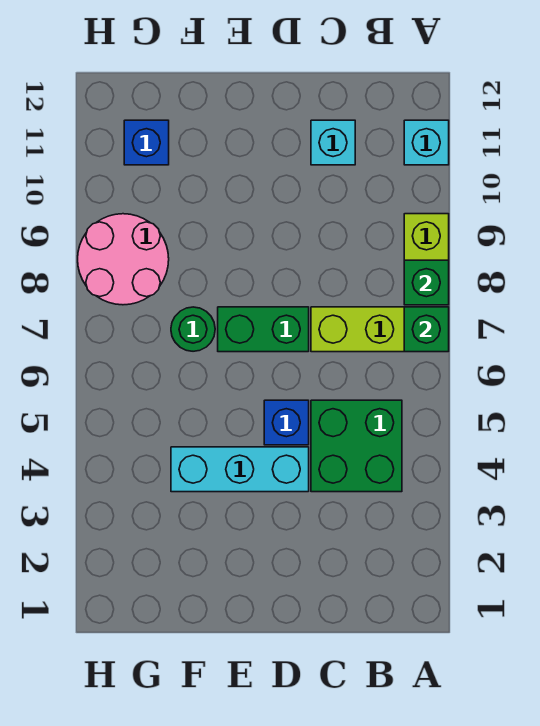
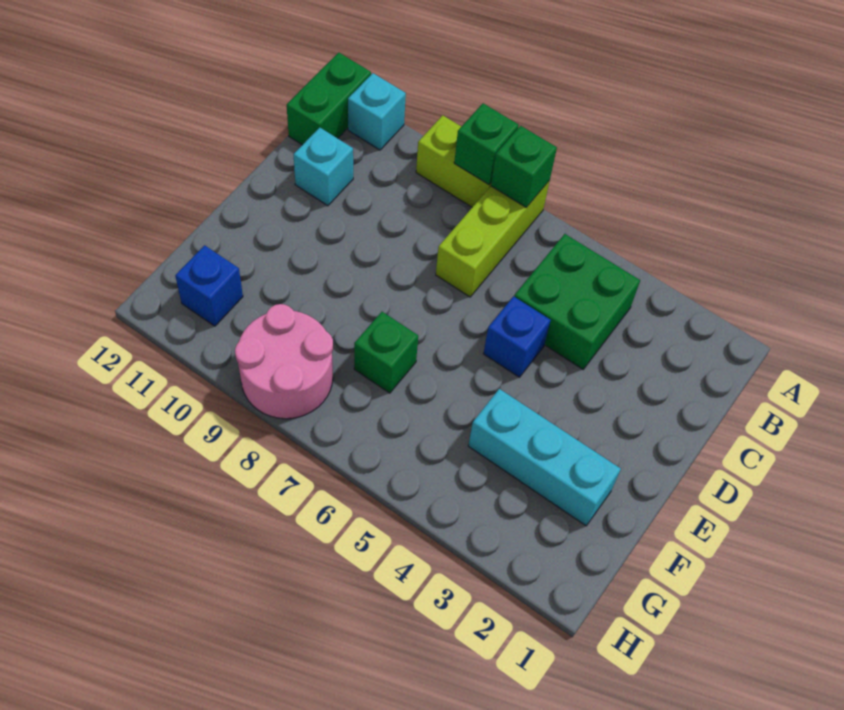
cyan brick D4:F4 level 1 -> cyan brick F2:F4 level 1
green brick D7:E7 level 1 -> green brick A12:B12 level 1
green round brick F7 level 1 -> green brick F7 level 1

